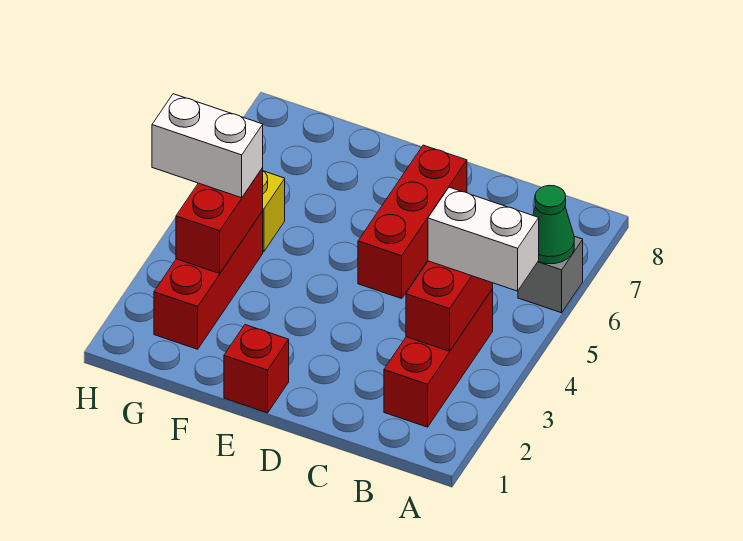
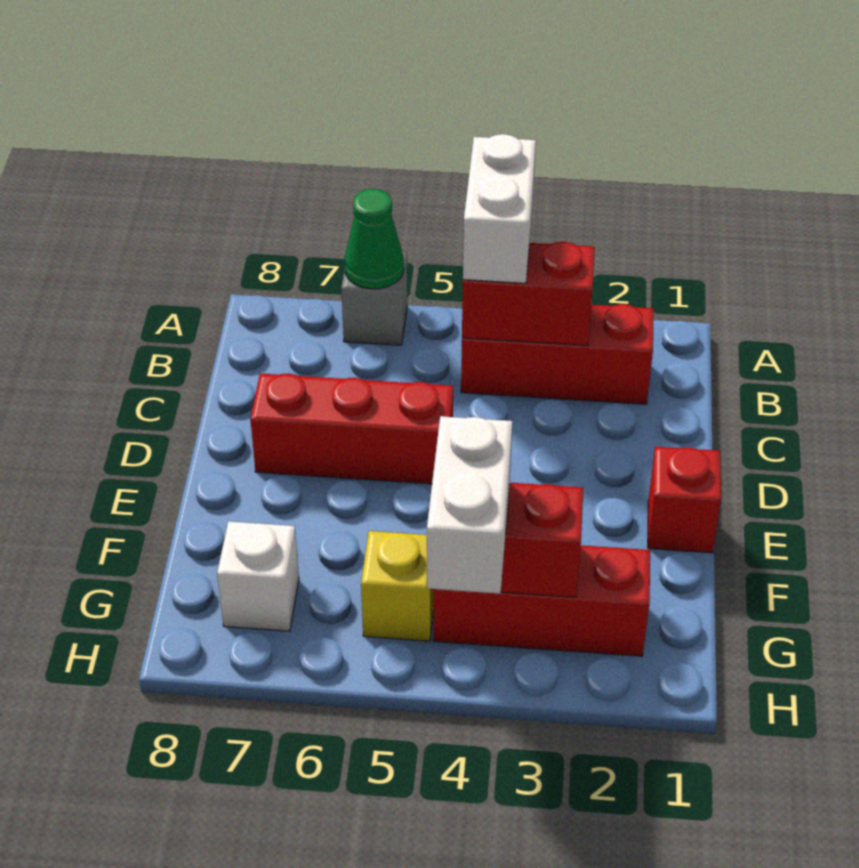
none -> white brick G7 level 1

